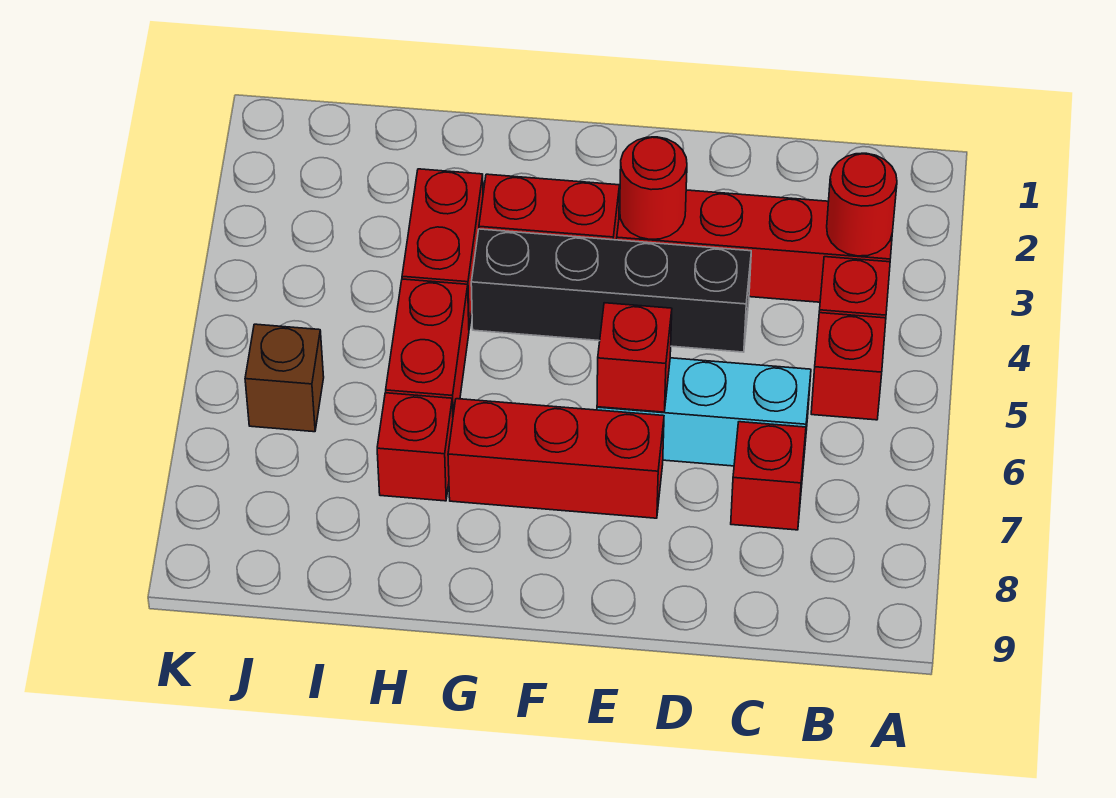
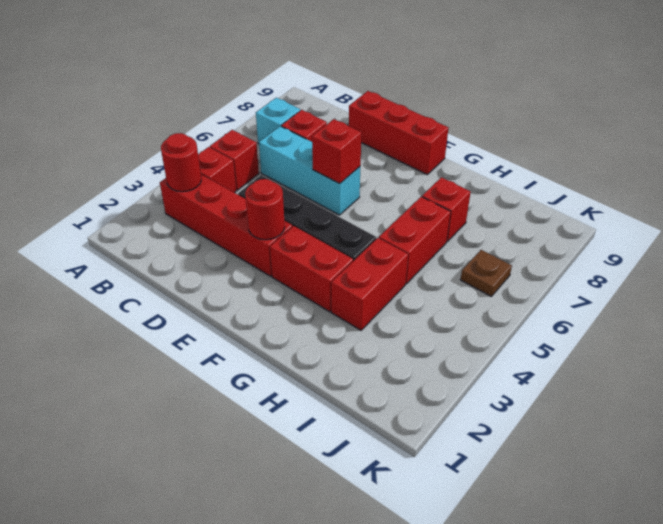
none -> cyan brick B7 level 1
red brick E7:G7 level 1 -> red brick D9:F9 level 1
brown brick J6 level 1 -> brown plate J6 level 1

